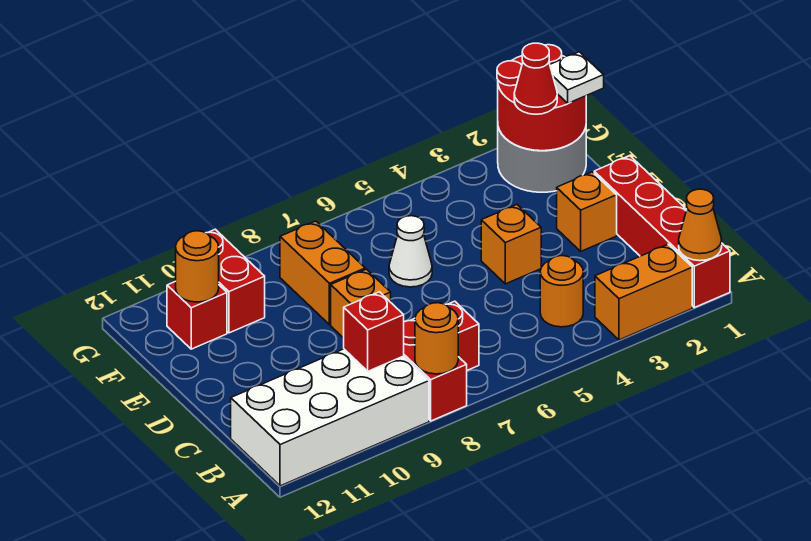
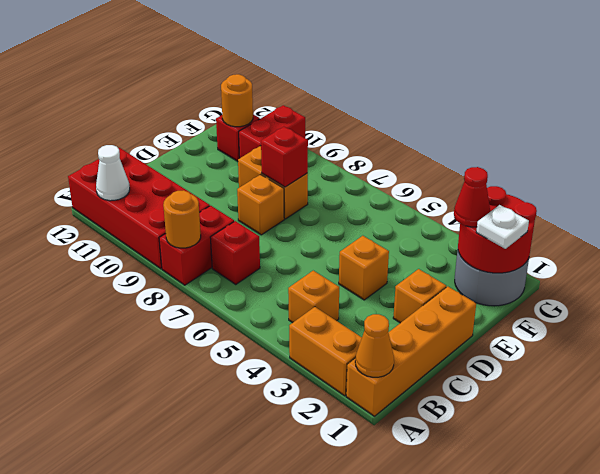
red brick A1:D1 level 1 -> orange brick A1:D1 level 1
white brick A9:B12 level 1 -> red brick A9:B12 level 1
orange round brick B4 level 1 -> orange brick B4 level 1
red brick B9 level 2 -> red brick E8 level 2
white cone E6 level 1 -> white cone A11 level 2
orange brick E8:F8 level 1 -> orange brick E8:E9 level 1

